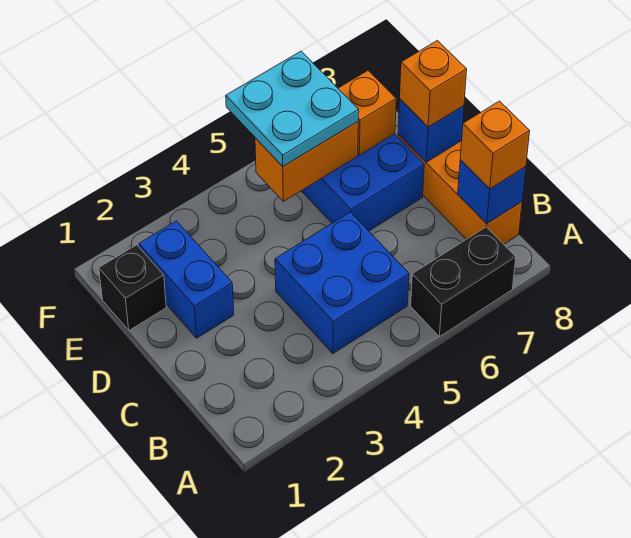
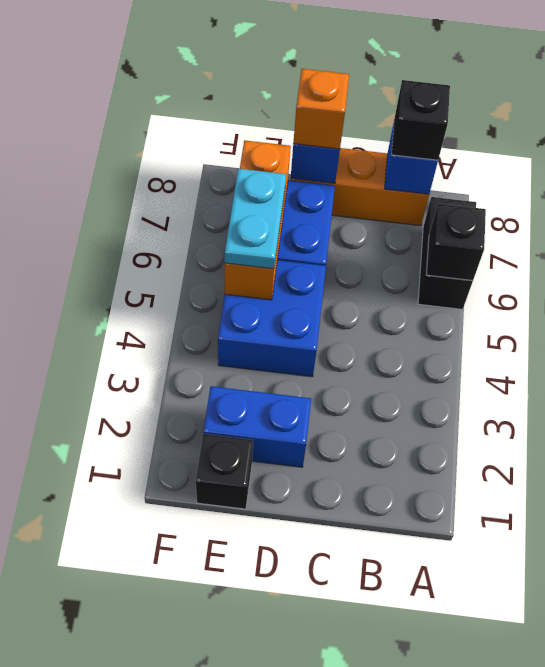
none -> black brick A6 level 2
blue brick B4:C5 level 1 -> blue brick D4:E5 level 1
orange brick B8 level 3 -> black brick B8 level 3
cyan plate E5:F6 level 3 -> cyan plate E5:E6 level 3

